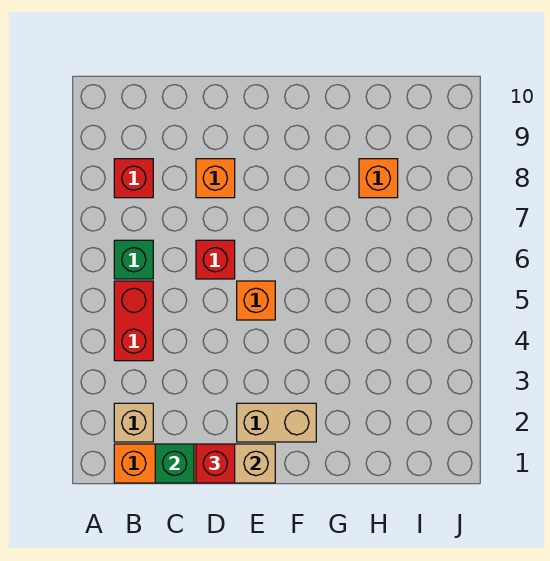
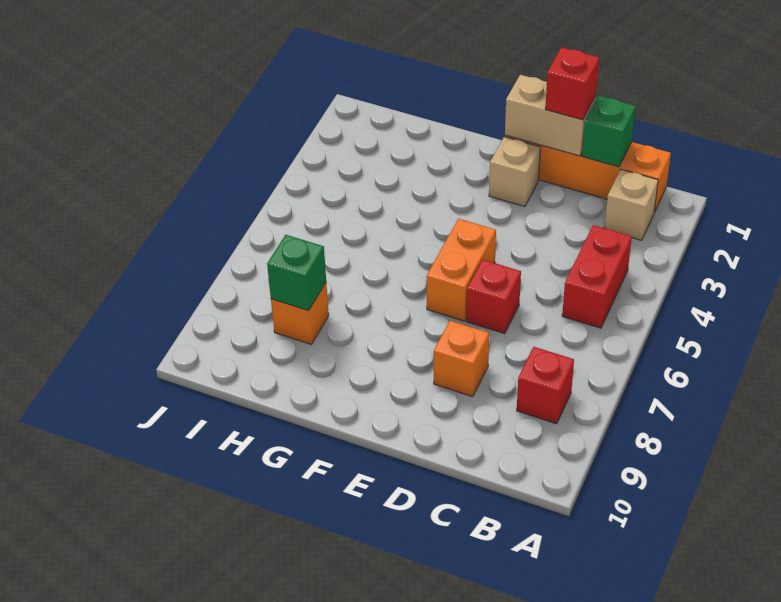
green brick B6 level 1 -> green brick H8 level 2
tan brick E2:F2 level 1 -> tan brick E2 level 1
orange brick E5 level 1 -> orange brick E5:E6 level 1

